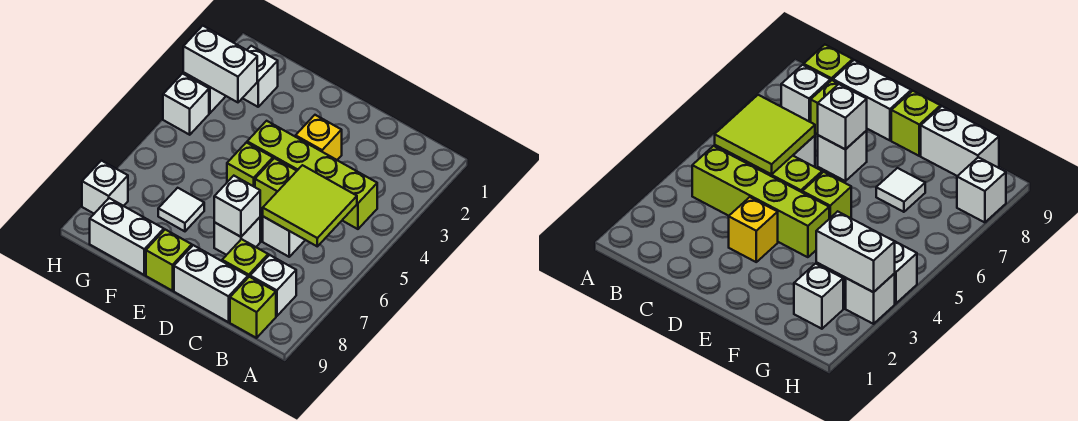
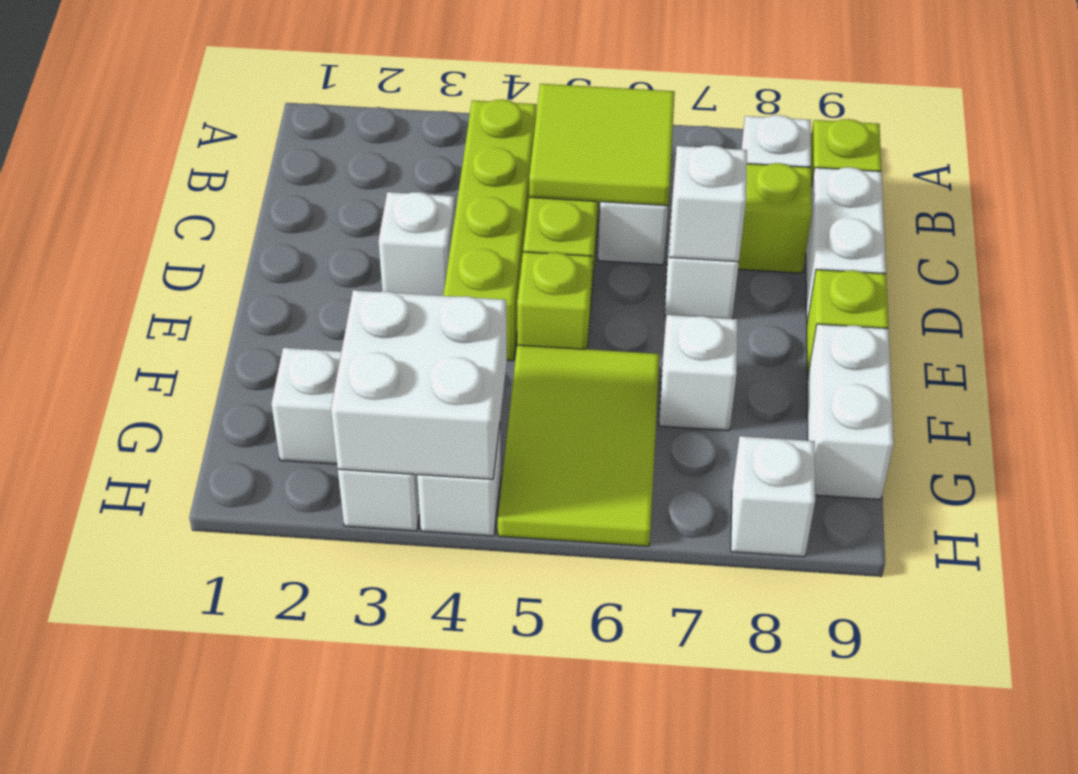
yellow brick D3 level 1 -> white brick D3 level 1
none -> lime tile F5:H6 level 1
white tile F7 level 1 -> white brick F7 level 1
white brick G3:H3 level 2 -> white brick G3:H4 level 2

